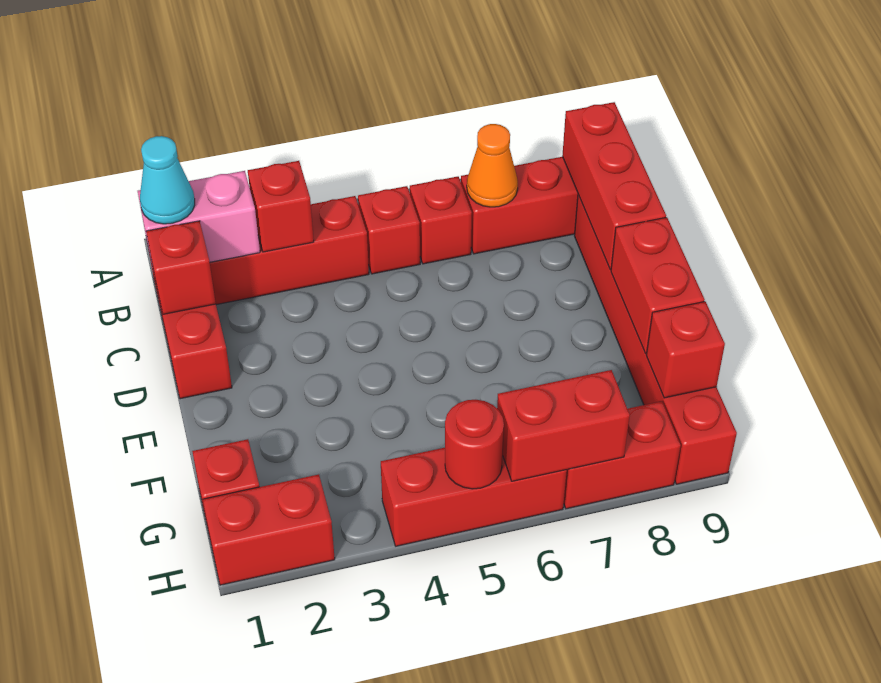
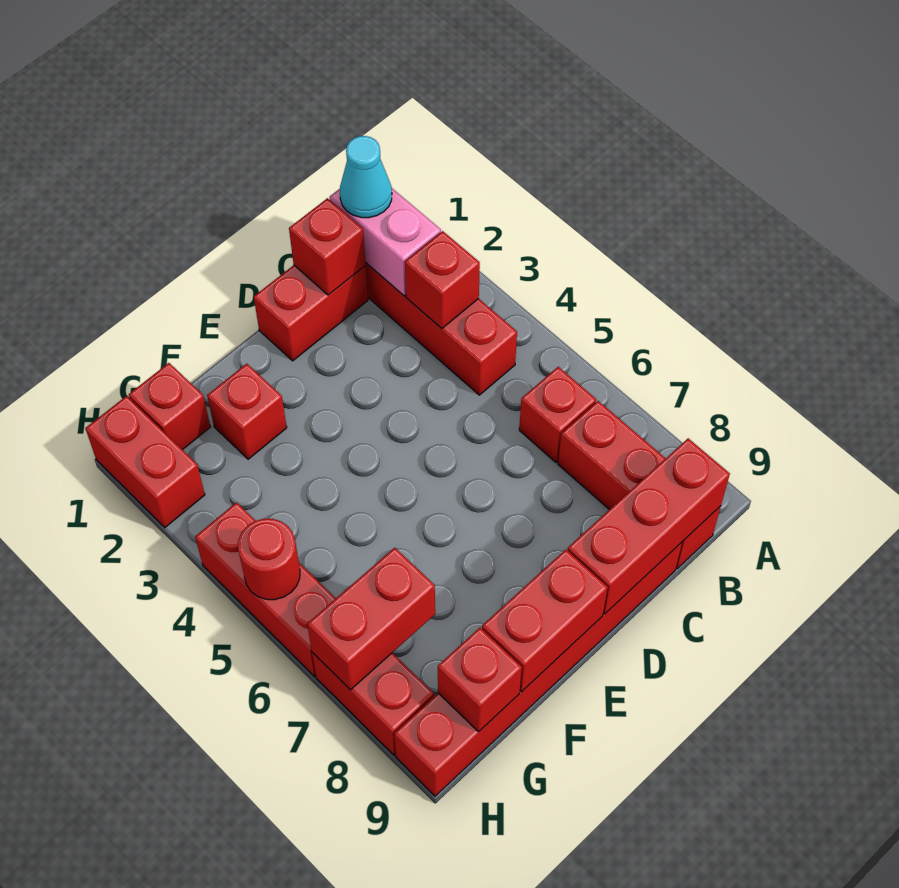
red brick B5 level 1 -> red brick F2 level 1
orange cone B7 level 2 -> none
red brick H6:H7 level 2 -> red brick G7:H7 level 2

